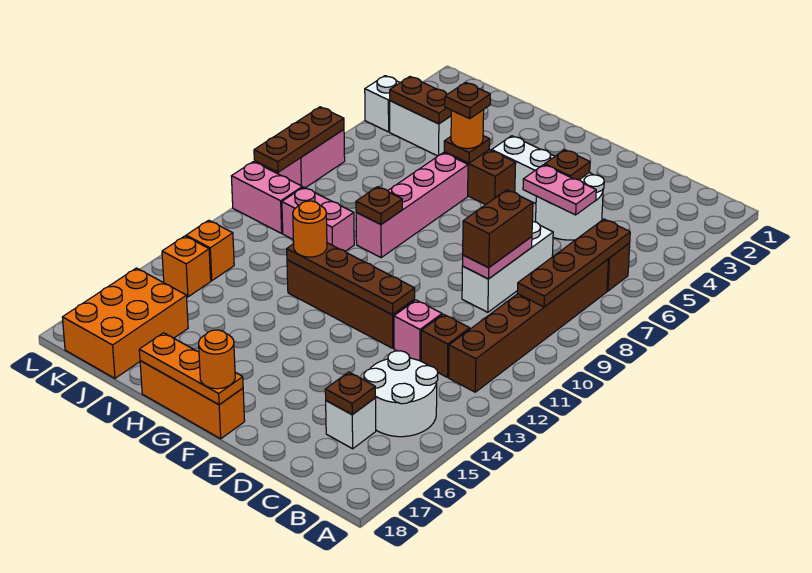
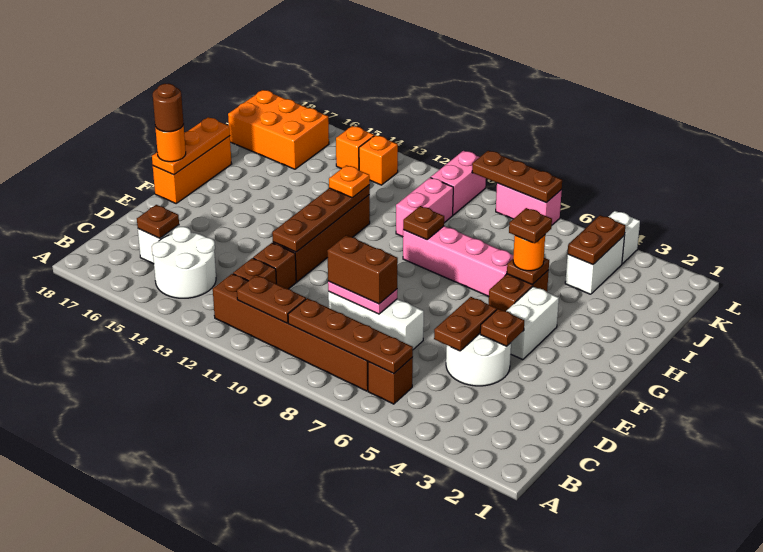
none -> brown plate B10:B11 level 2
pink plate D5:E5 level 2 -> brown plate D5:E5 level 2
pink brick D12 level 1 -> brown brick D12 level 1
none -> brown round brick F18 level 4
orange round brick H12 level 3 -> orange plate H12 level 3

